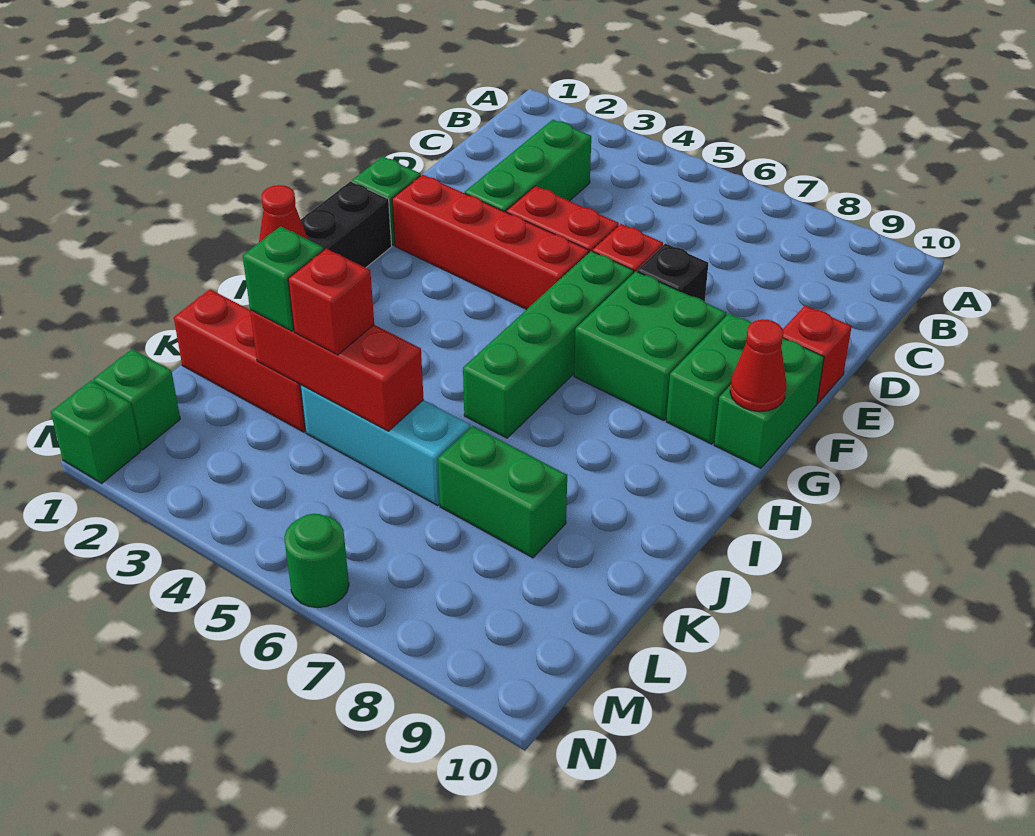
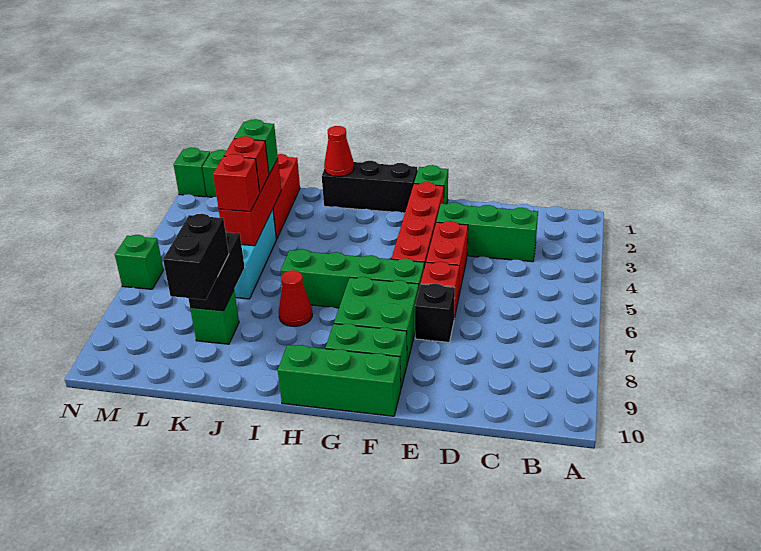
red brick E10 level 1 -> red brick K5 level 3
green brick F10:G10 level 1 -> green brick F10:H10 level 1
red cone G10 level 2 -> red cone I7 level 1
green brick K7:K8 level 1 -> green brick K8 level 1
none -> black brick K7:K8 level 2
none -> black brick K8:K9 level 3
green round brick N6 level 1 -> green brick N6 level 1

